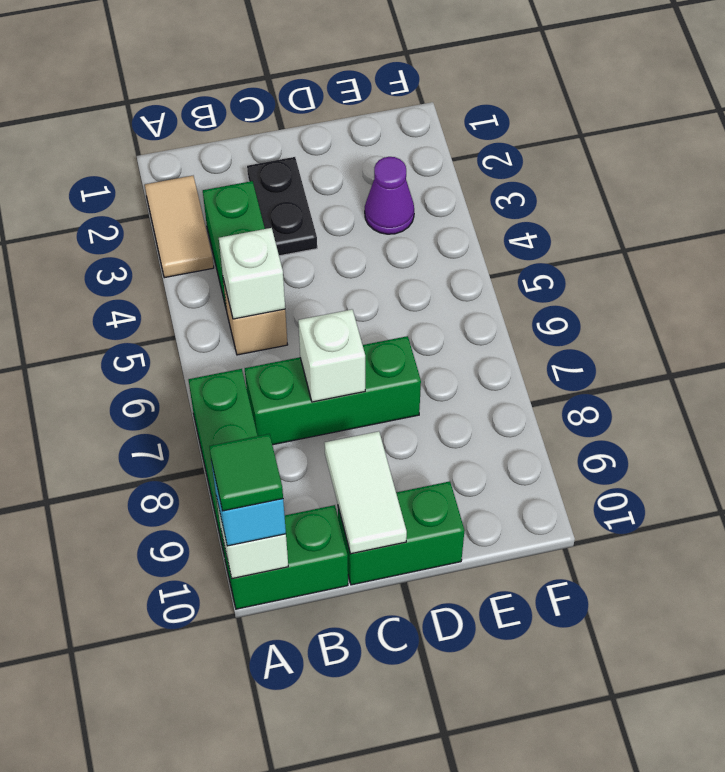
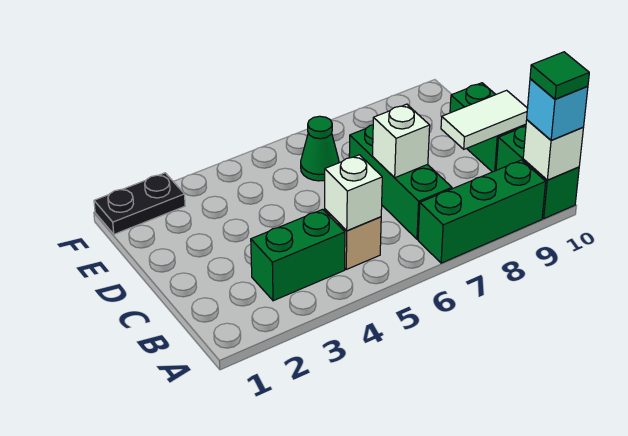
tan tile A2:A3 level 1 -> none
black plate C2:C3 level 1 -> black plate F1:F2 level 1
purple cone E3 level 1 -> none
none -> green cone E6 level 1

